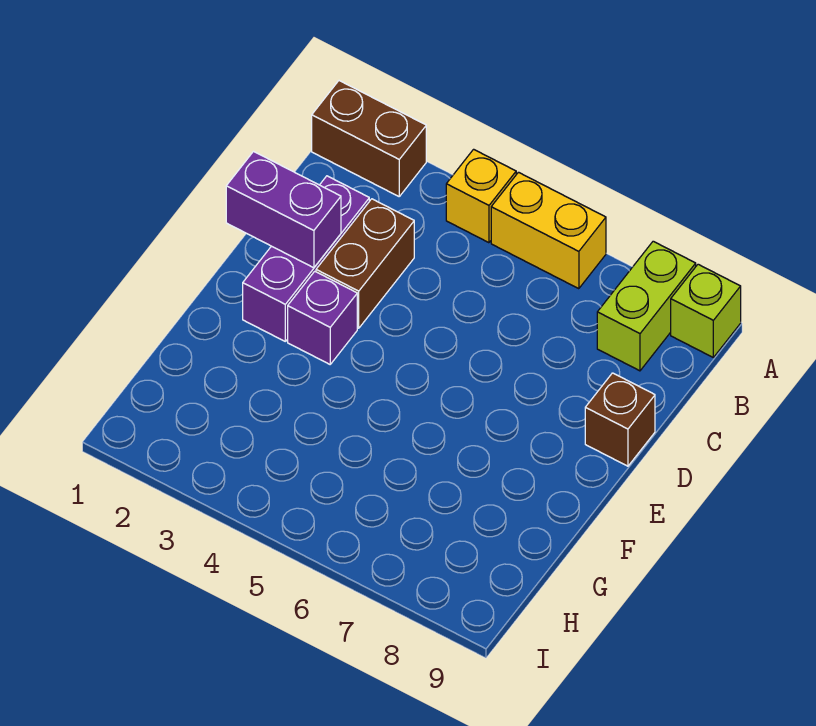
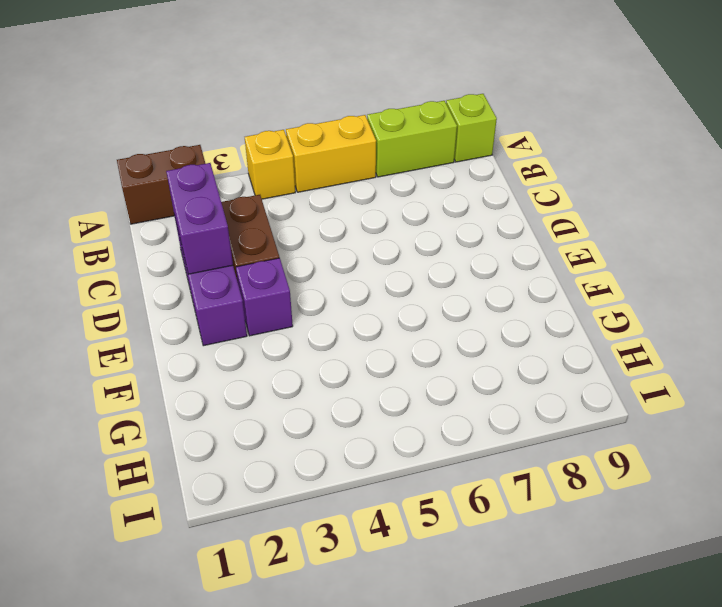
lime brick A8:B8 level 1 -> lime brick A7:A8 level 1
purple brick D1:D2 level 2 -> purple brick C2:D2 level 2
brown brick D9 level 1 -> none

